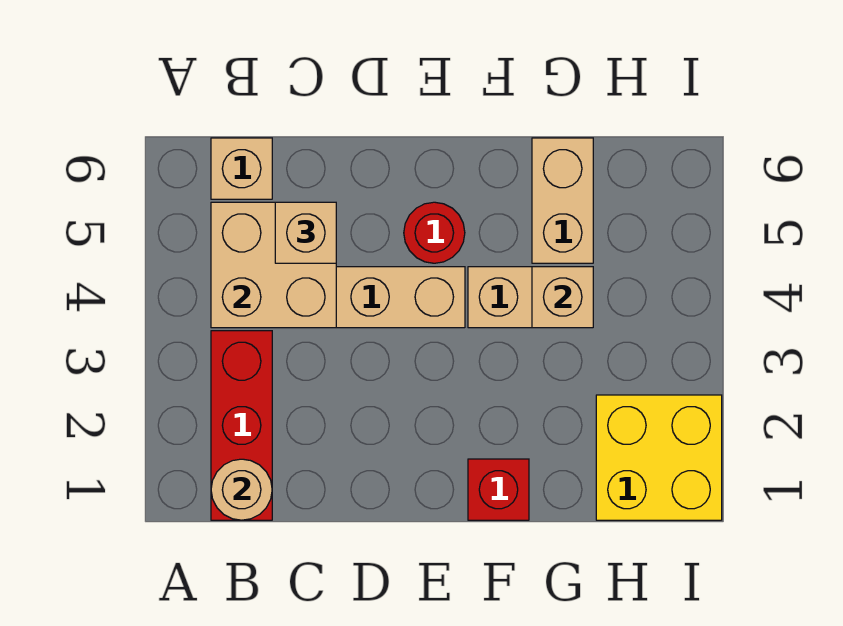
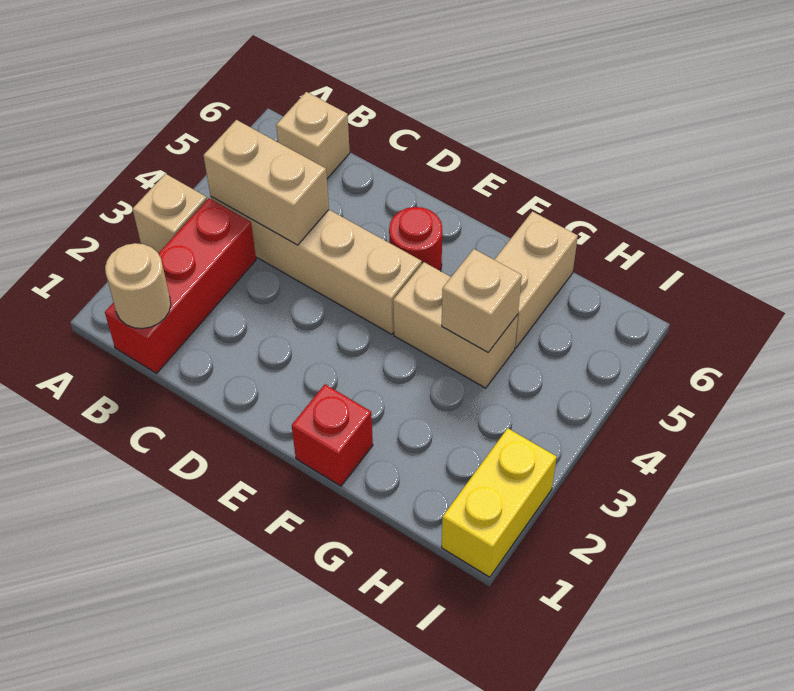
tan brick B4:C5 level 2 -> tan brick B4:C4 level 2
tan brick C5 level 3 -> tan brick A3 level 1
yellow brick H1:I2 level 1 -> yellow brick I1:I2 level 1

